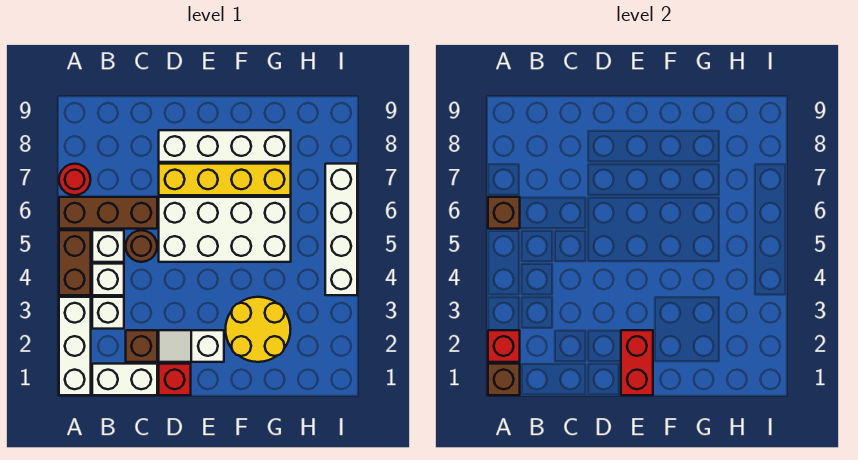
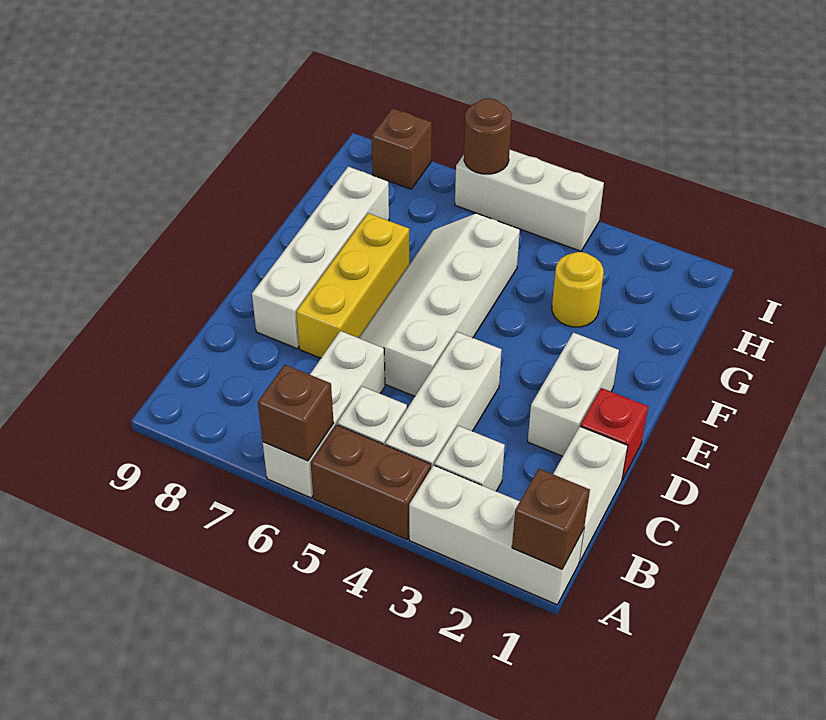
red brick A2 level 2 -> none
brown brick A6:C6 level 1 -> white brick A6:C6 level 1
red round brick A7 level 1 -> none
white brick B4 level 1 -> white brick B4:D4 level 1
brown brick C2 level 1 -> brown brick I8 level 1
brown round brick C5 level 1 -> brown round brick I6 level 2
white slope D2:E2 level 1 top E -> white brick D2:E2 level 1
white brick D5:G6 level 1 -> white slope D5:G6 level 1 top 5
yellow brick D7:G7 level 1 -> yellow brick D7:F7 level 1
red brick E1:E2 level 2 -> none
yellow round brick F2:G3 level 1 -> yellow round brick G3 level 1
white brick I4:I7 level 1 -> white brick I4:I6 level 1

